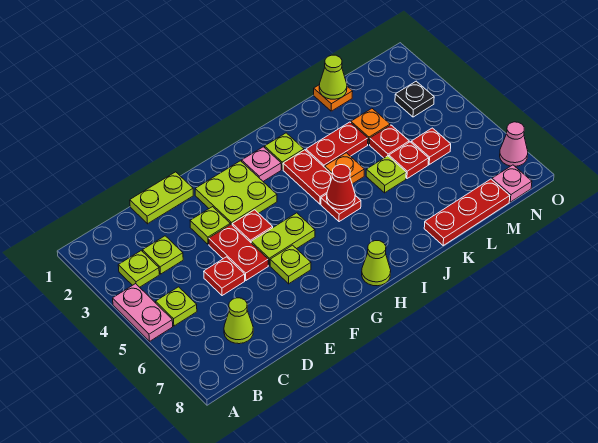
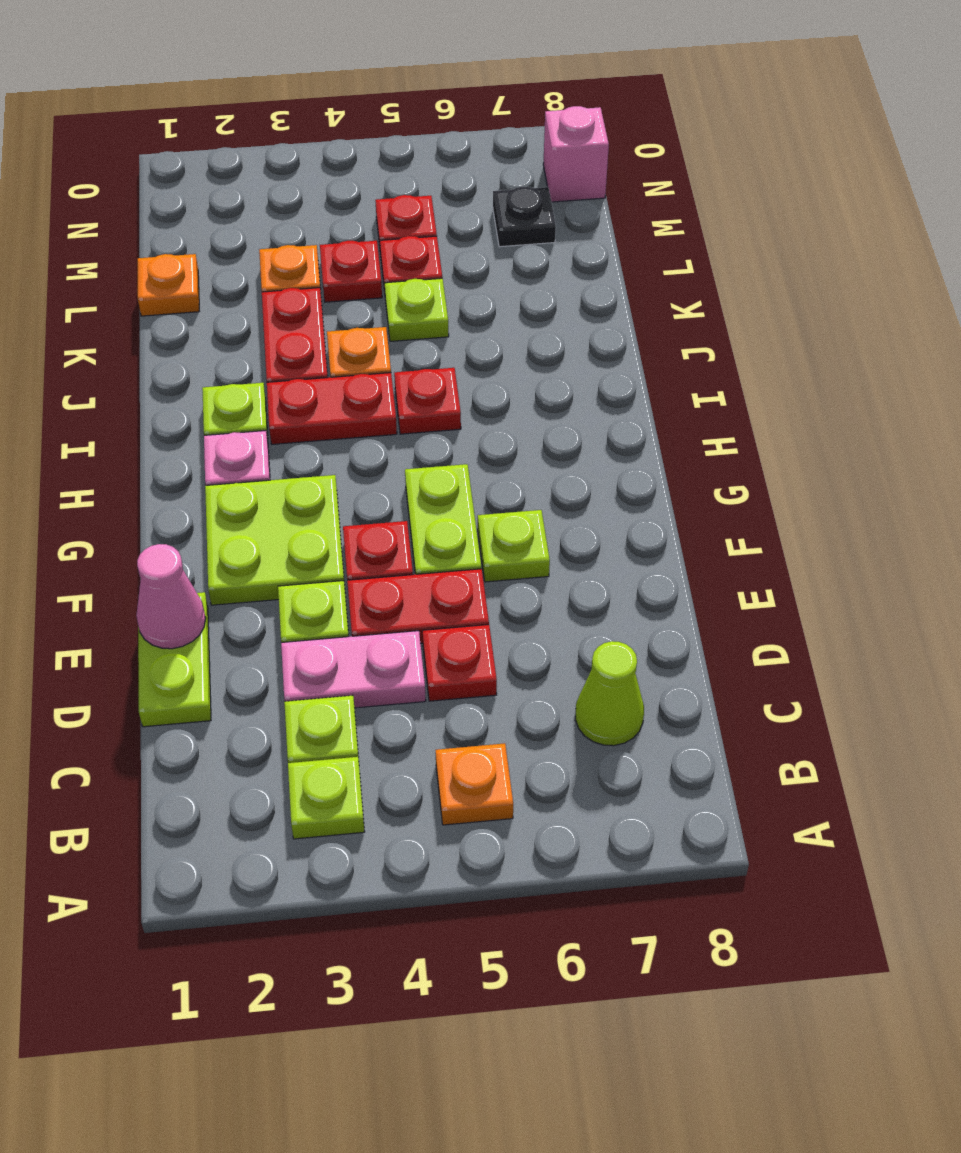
pink plate A4:A5 level 1 -> pink plate D3:D4 level 1
lime plate B5 level 1 -> orange plate B5 level 1
lime cone H8 level 1 -> none
red cone I5 level 2 -> none
red plate K8:M8 level 1 -> none
lime cone L1 level 2 -> none
black plate N3 level 1 -> black plate M7 level 1
pink plate N8 level 1 -> pink brick N8 level 1
pink cone O7 level 1 -> pink cone E1 level 2

